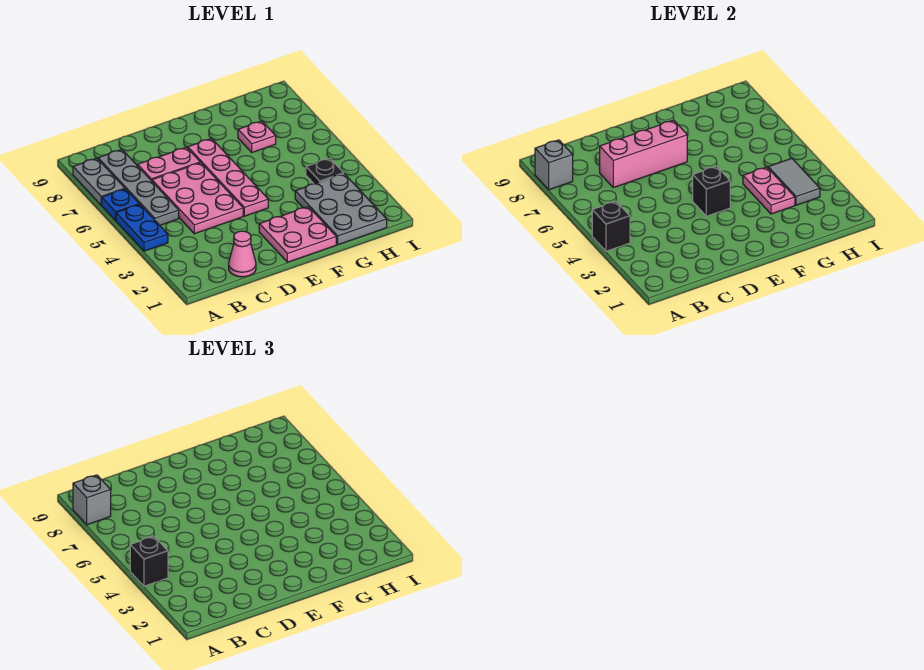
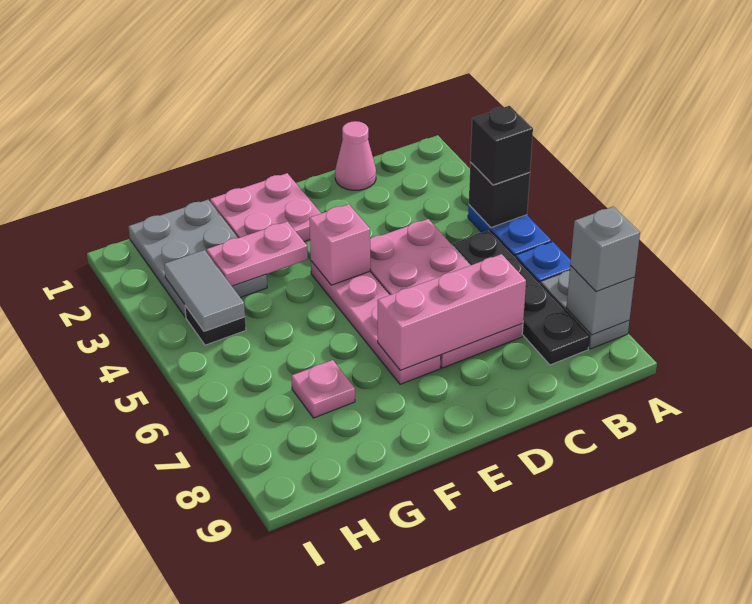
grey plate B5:B8 level 1 -> black plate B5:B8 level 1
black brick E4 level 2 -> pink brick E4 level 2
pink plate G3:G4 level 2 -> pink plate F3:G3 level 2

